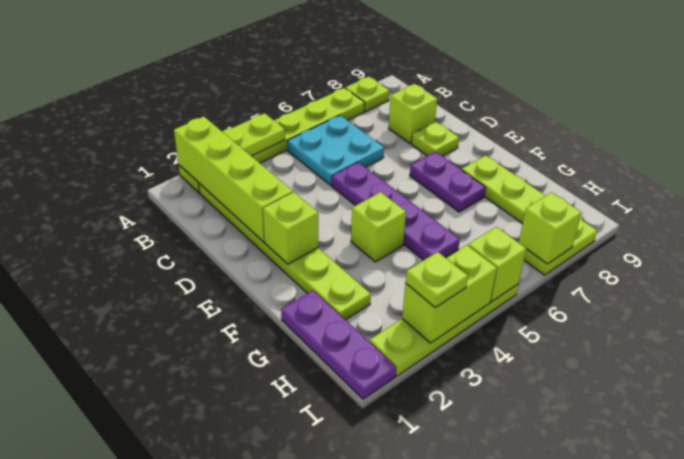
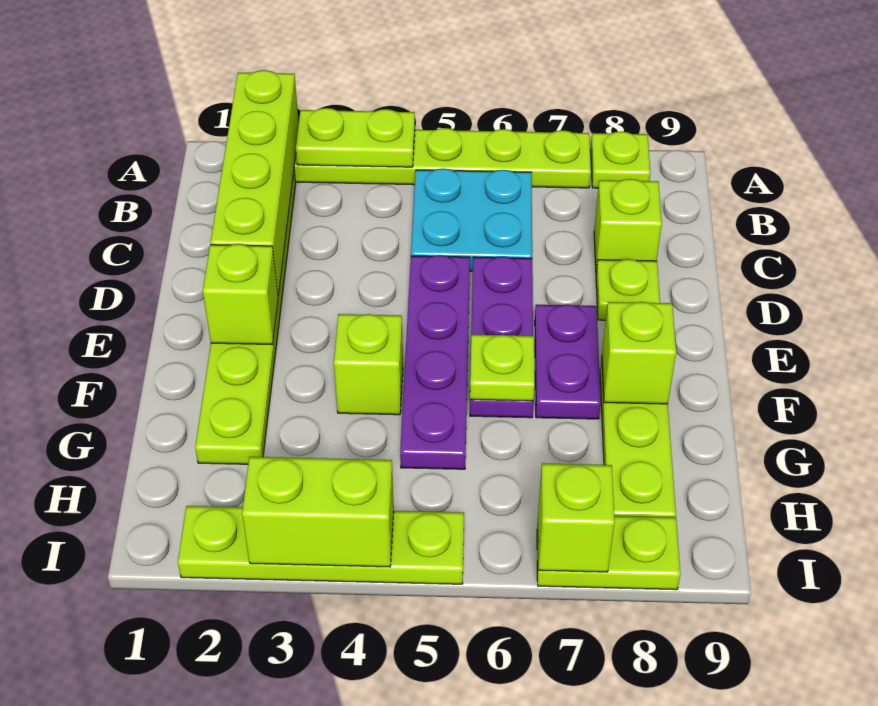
purple plate G1:I1 level 1 -> purple plate D6:F6 level 1
lime plate I3 level 3 -> lime plate F6 level 2
lime brick I5 level 2 -> lime brick F8 level 2

